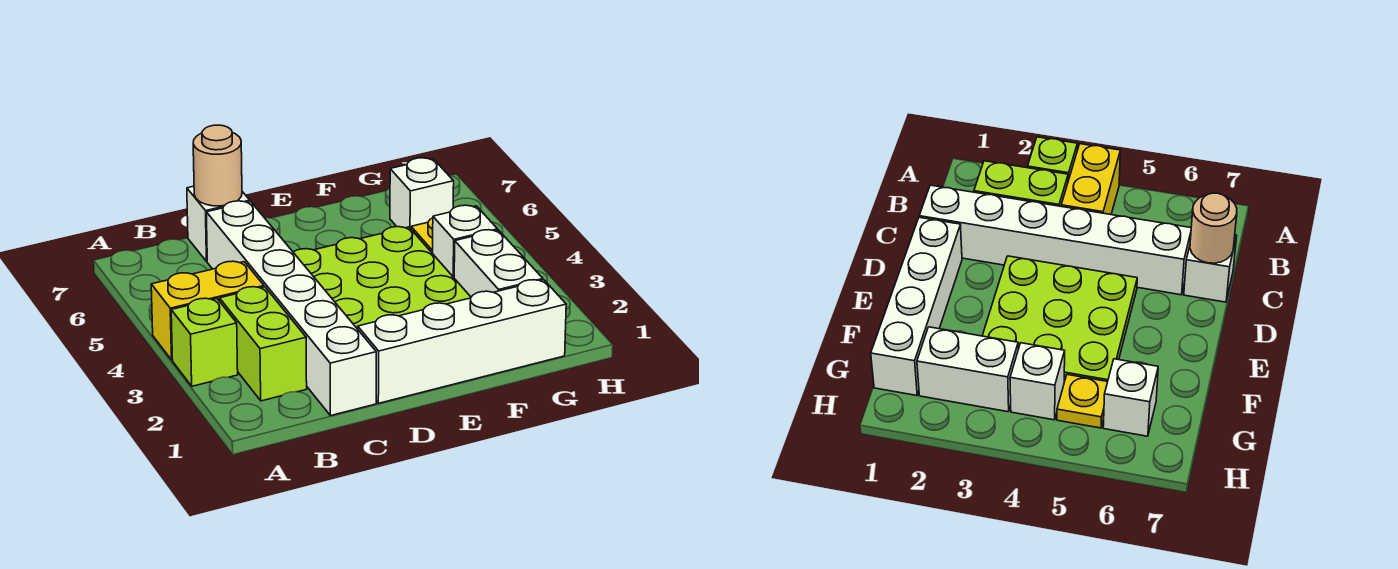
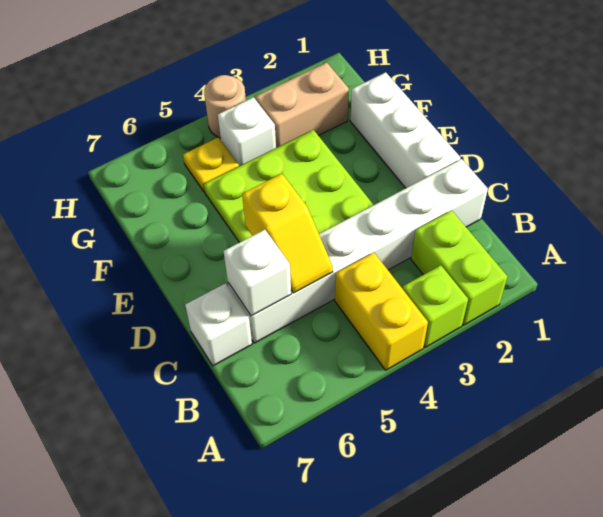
lime brick B2:B3 level 1 -> lime brick A2:B2 level 1
none -> yellow slope C5:D5 level 2 top D
tan round brick C7 level 2 -> tan round brick H4 level 1
white brick D1:G1 level 1 -> white brick D1:F1 level 1
white brick G2:G3 level 1 -> tan brick G2:G3 level 1
white brick G6 level 1 -> white brick C6 level 2

